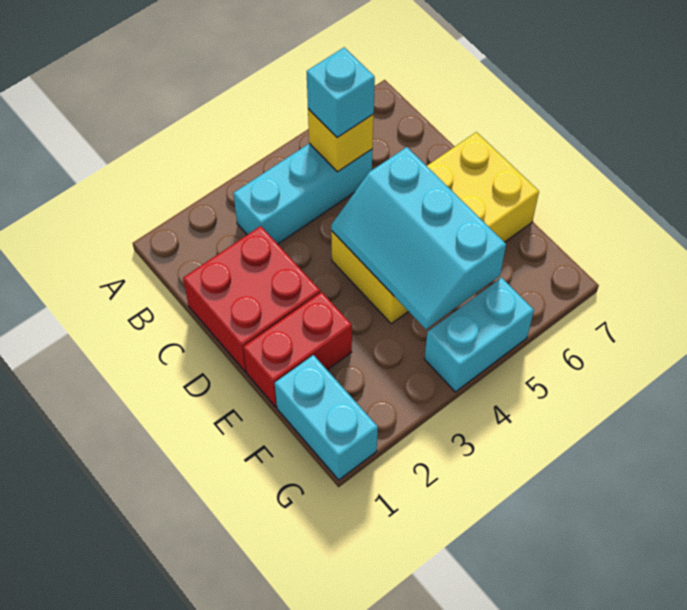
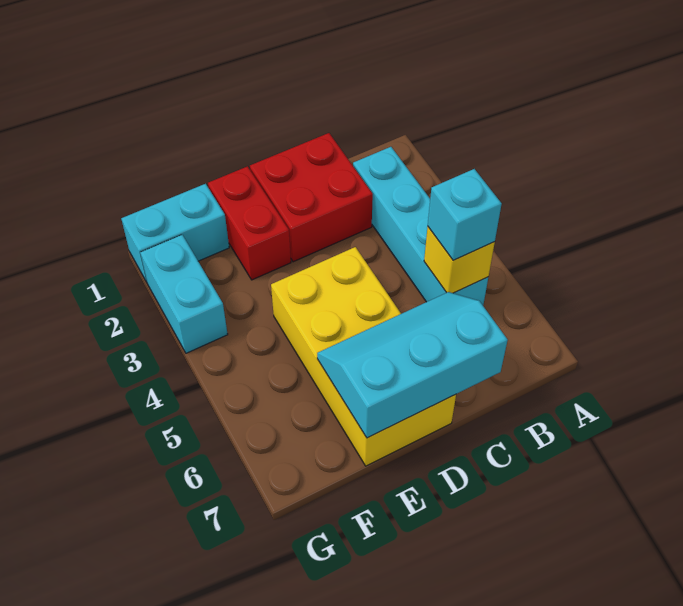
cyan brick B3:B5 level 1 -> cyan brick B2:B5 level 1
cyan slope D4:F5 level 2 top 5 -> cyan slope C6:E7 level 2 top 7
cyan brick G4:G5 level 1 -> cyan brick G2:G3 level 1

